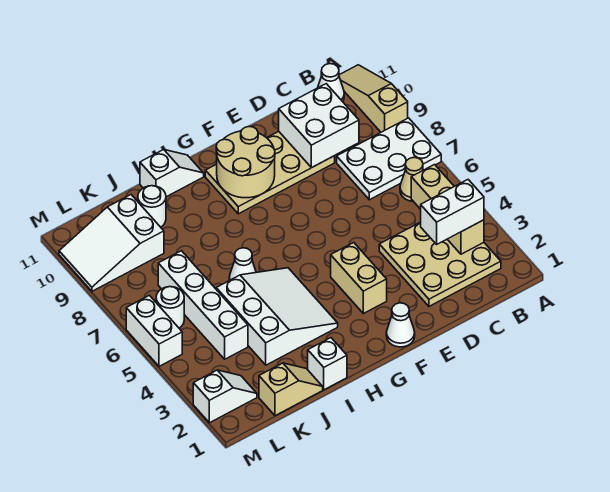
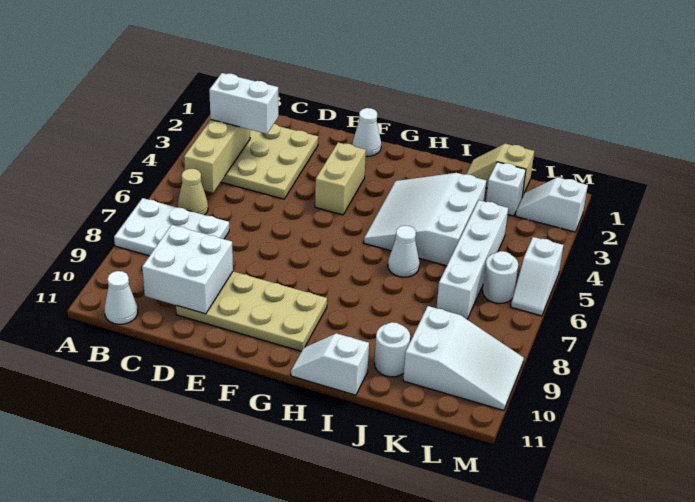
tan slope A9:A11 level 1 top 9 -> none
tan round brick F9:G10 level 2 -> none
white brick I1 level 1 -> white brick K2 level 1
white brick M5:M6 level 1 -> white slope M5:M6 level 1 top 5

